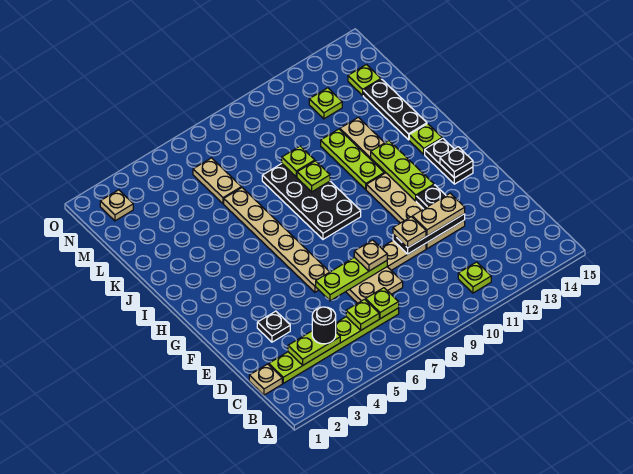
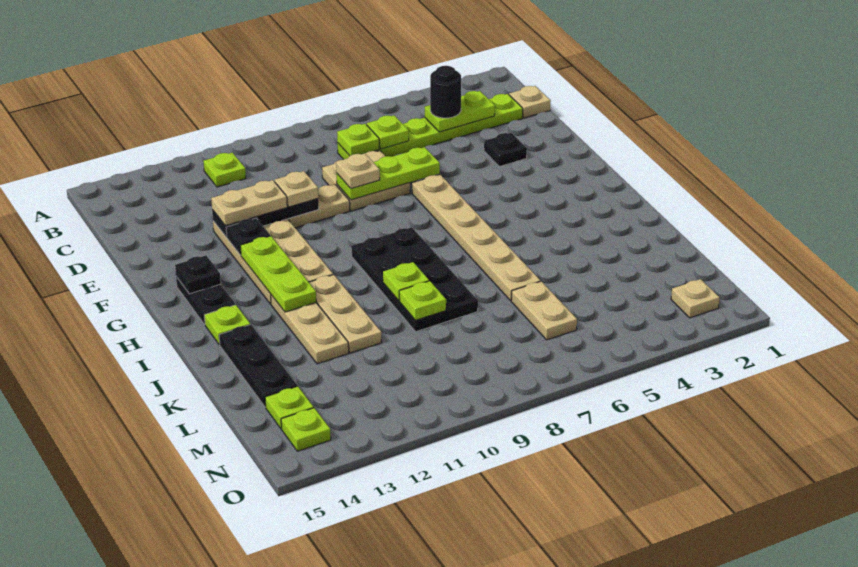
lime plate I11:K11 level 1 -> tan plate I11:K11 level 1
lime plate M12 level 1 -> lime plate N14 level 1

